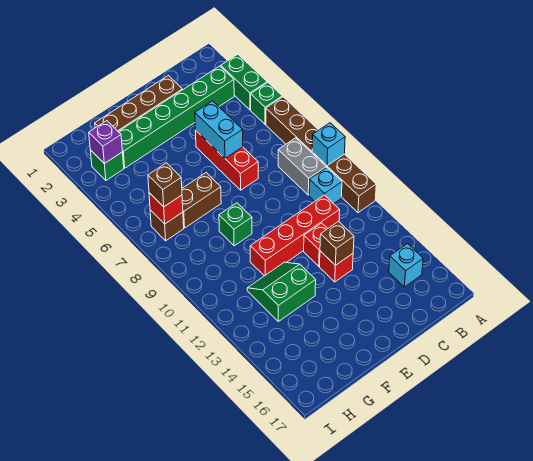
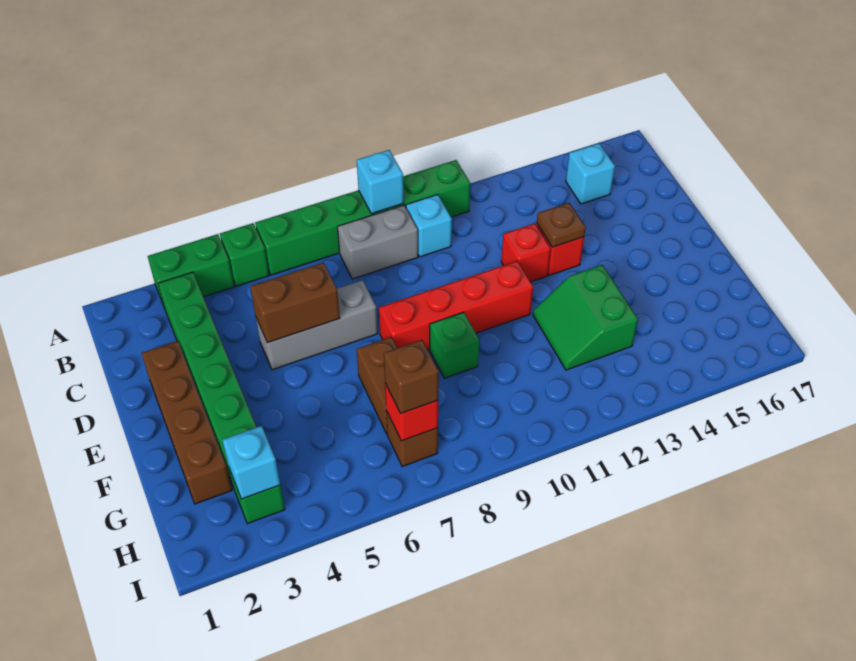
brown brick A6:A11 level 1 -> green brick A6:A11 level 1
red brick C11:F11 level 1 -> red brick E8:E11 level 1
red brick D5:D7 level 1 -> grey brick D5:D7 level 1
cyan brick D5:D6 level 2 -> brown brick D5:D6 level 2
brown brick D13 level 2 -> brown plate D13 level 2
purple brick H3 level 2 -> cyan brick H3 level 2

